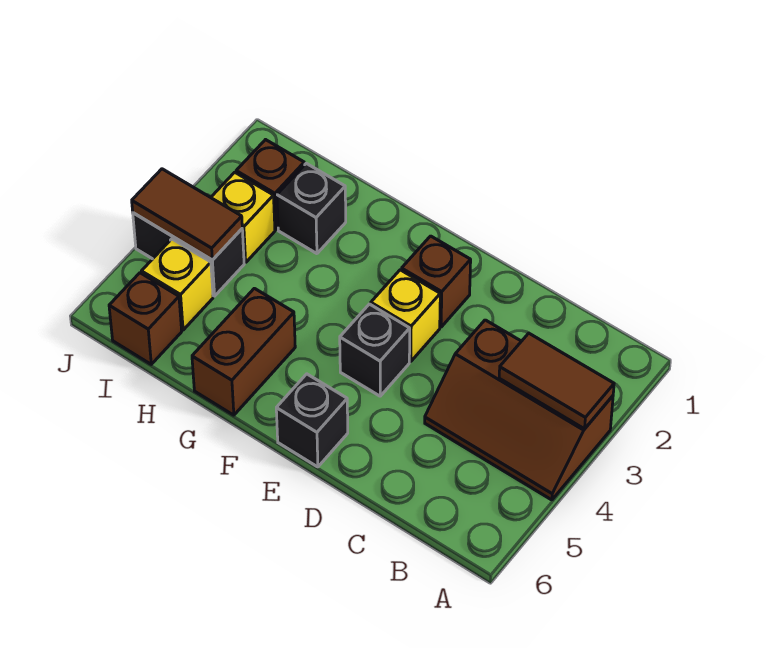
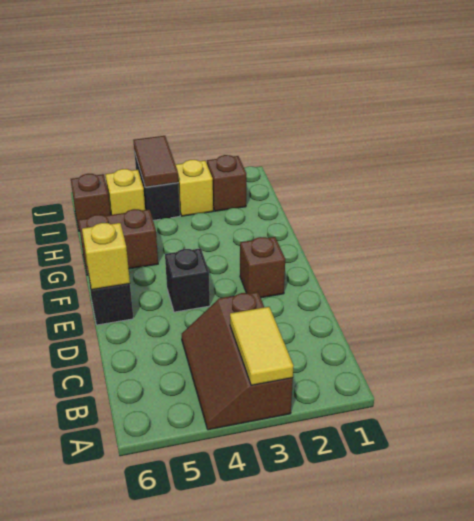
brown tile A3:B3 level 2 -> yellow tile A3:B3 level 2
yellow brick E3 level 1 -> yellow brick E6 level 2
black brick H2 level 1 -> none

